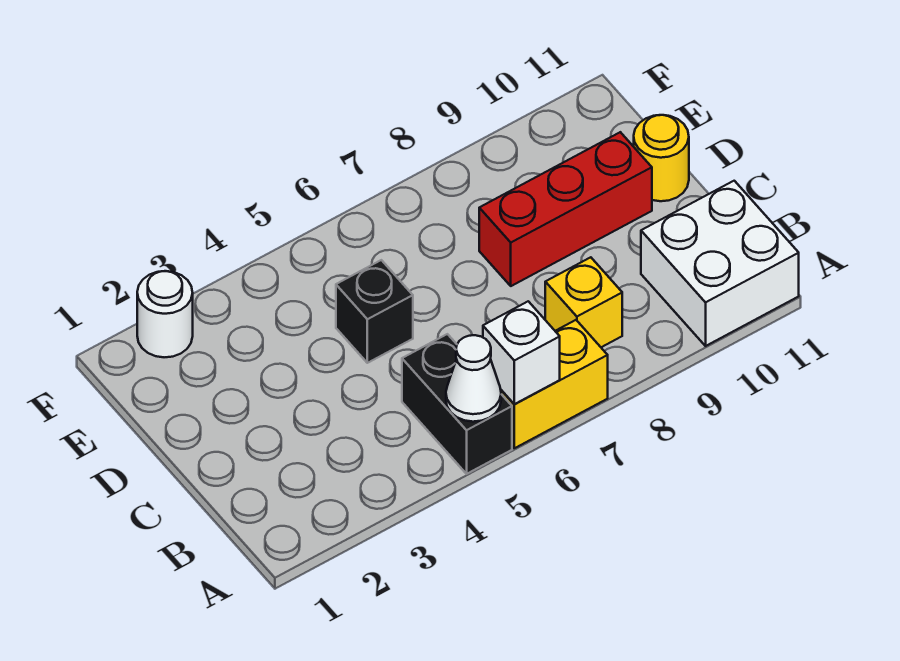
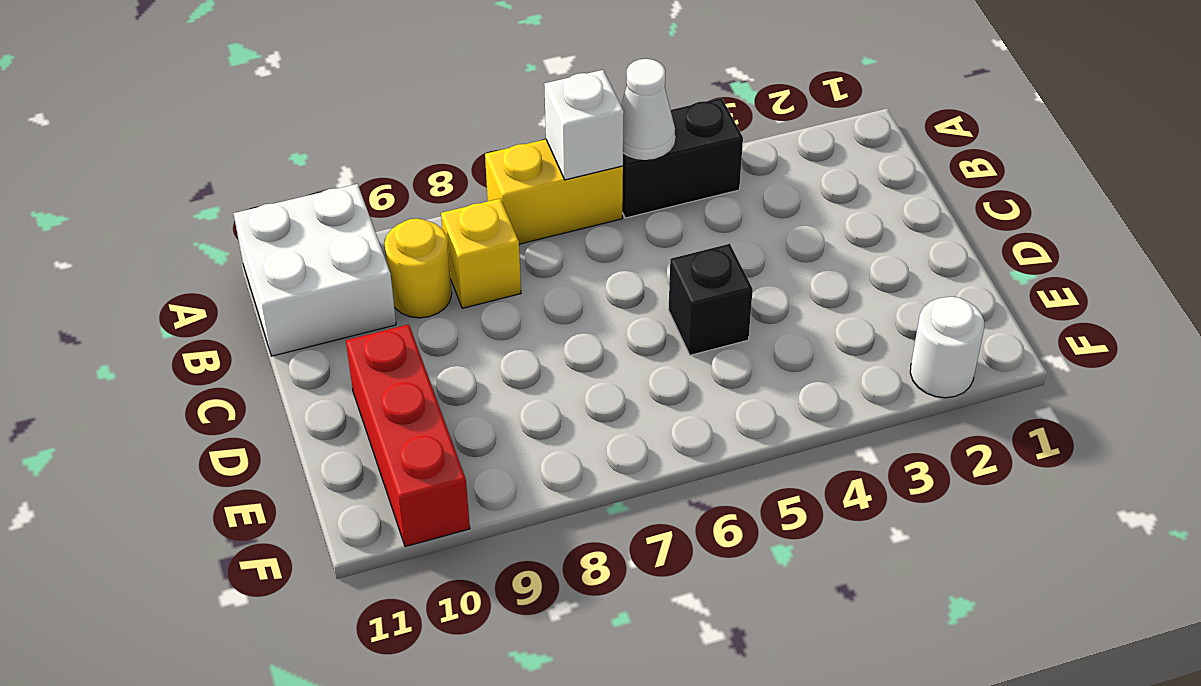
black brick A5:B5 level 1 -> black brick A4:A5 level 1
red brick D8:D10 level 1 -> red brick D10:F10 level 1
yellow round brick D11 level 1 -> yellow round brick B9 level 1

